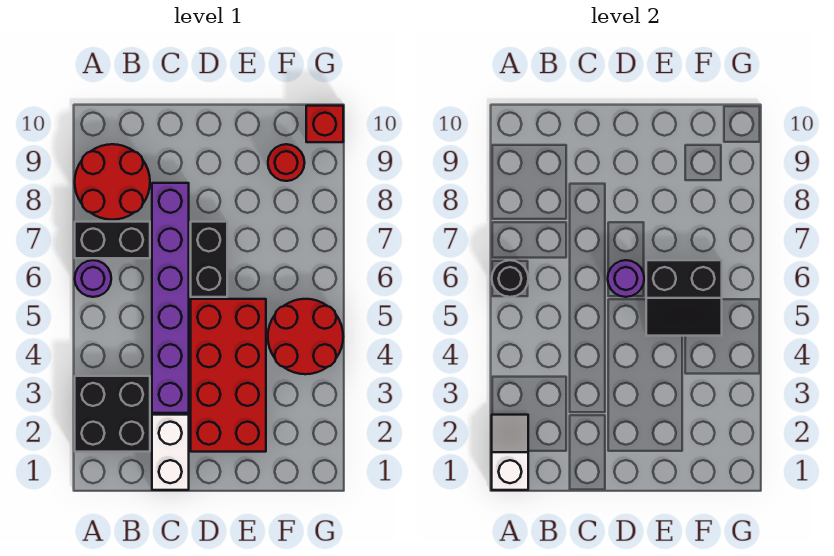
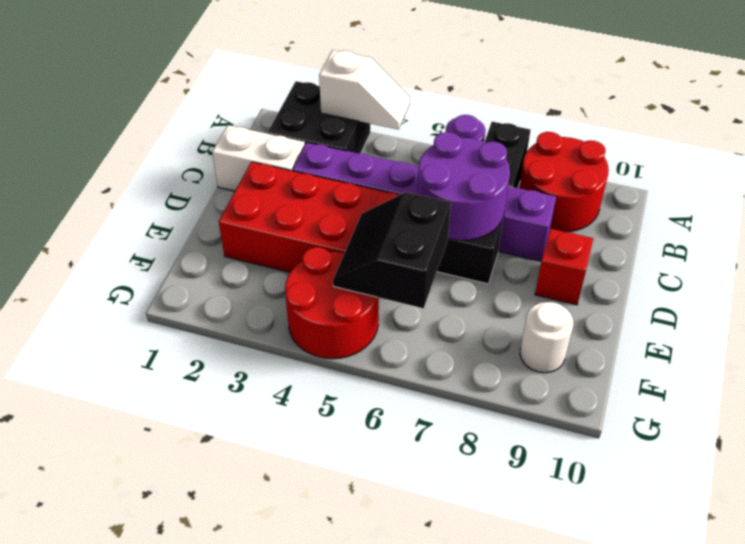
white slope A1:A2 level 2 top 1 -> white slope A3:A4 level 2 top 3
black round brick A6 level 2 -> none
purple round brick D6 level 2 -> purple round brick C6:D7 level 2
red round brick F9 level 1 -> white round brick F9 level 1
red brick G10 level 1 -> red brick D9 level 1

